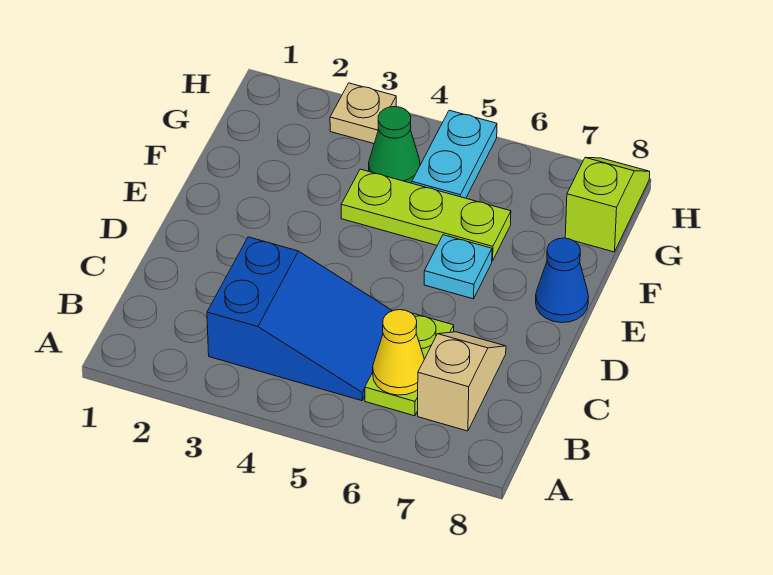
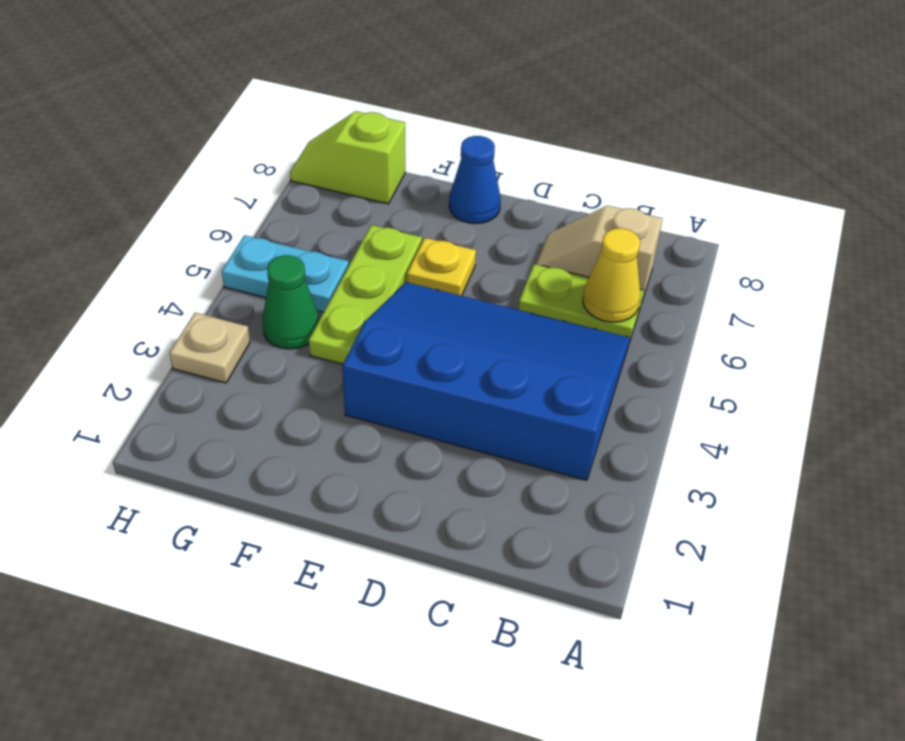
blue slope B3:C5 level 1 top 3 -> blue slope B3:E5 level 1 top 3
cyan plate E6 level 1 -> yellow plate E6 level 1

